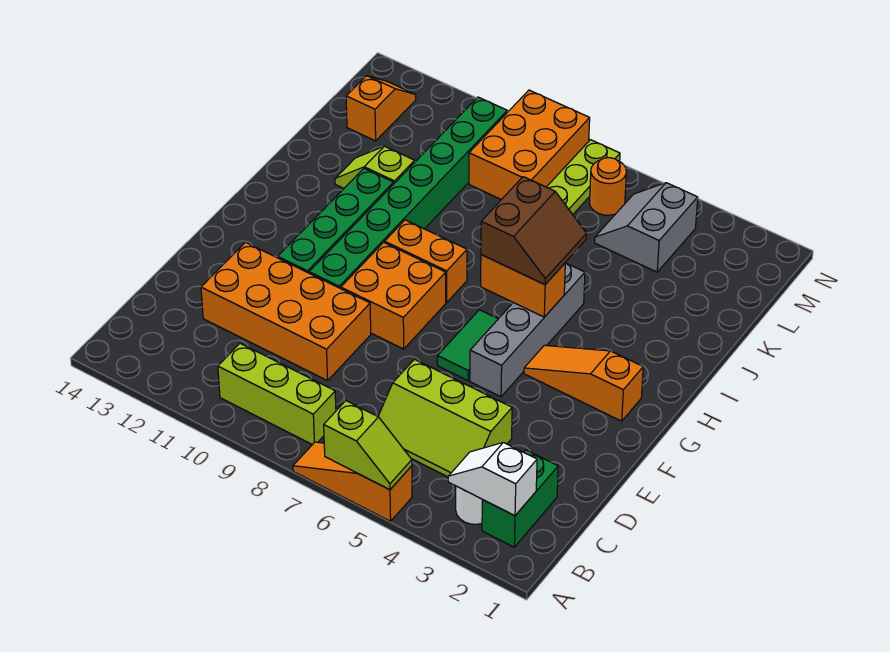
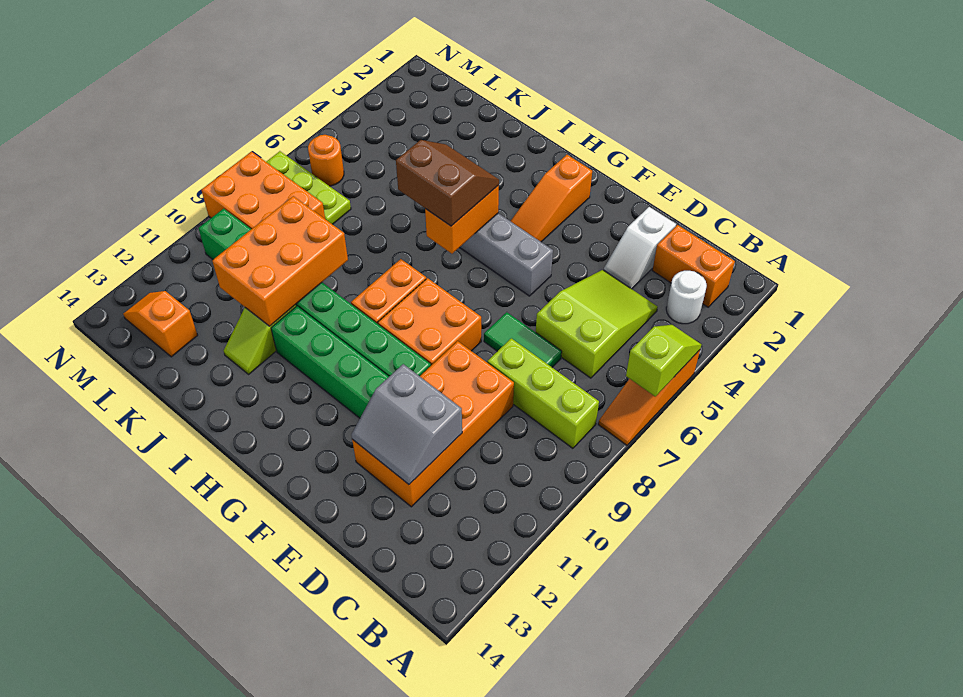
green brick B2:C2 level 1 -> orange brick B2:C2 level 1
white slope B2:B3 level 2 top 2 -> white slope D2:D3 level 1 top 2
lime brick B8:B10 level 1 -> lime brick B8:D8 level 1
lime slope C4:D6 level 1 top D -> lime slope C4:D6 level 1 top 6
green tile F6:G6 level 1 -> green tile D7:E7 level 1
none -> orange brick J9:K11 level 2
grey slope L4:M5 level 1 top 4 -> grey slope D11:E12 level 2 top 11

